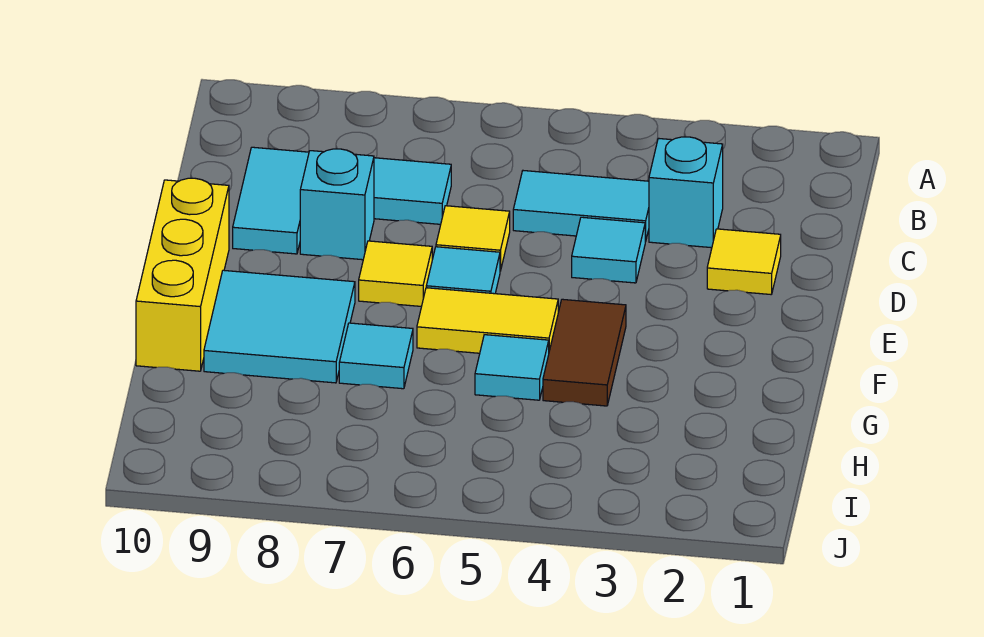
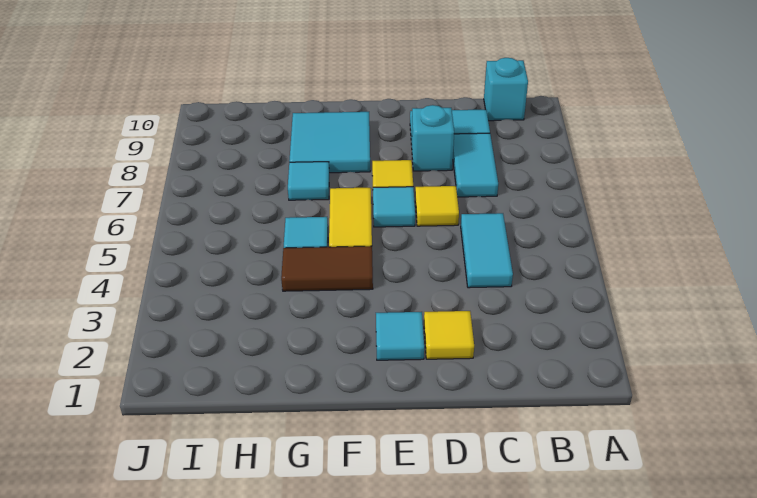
cyan brick C3 level 1 -> cyan brick B10 level 1
cyan tile D4 level 1 -> cyan tile E2 level 1
yellow brick E10:G10 level 1 -> none

